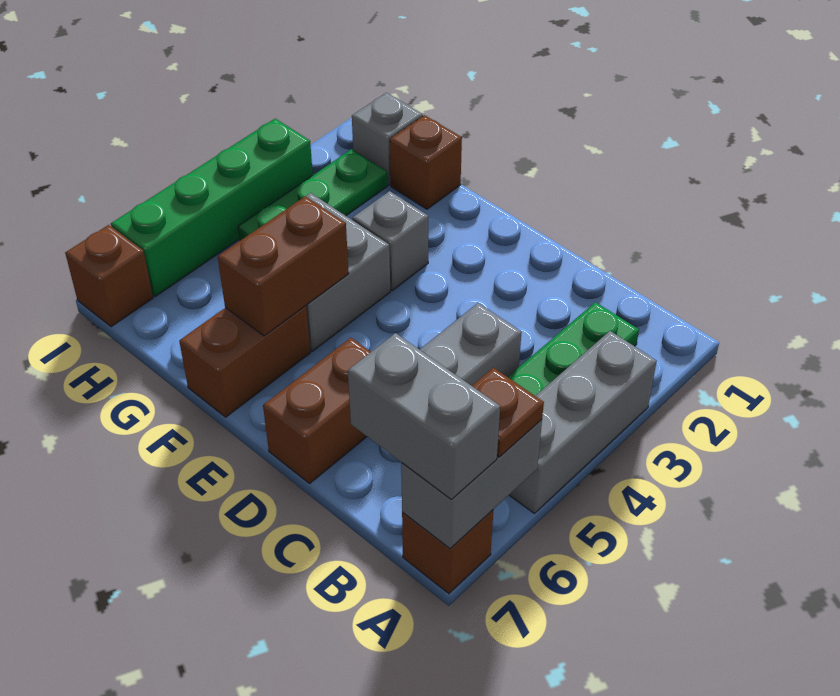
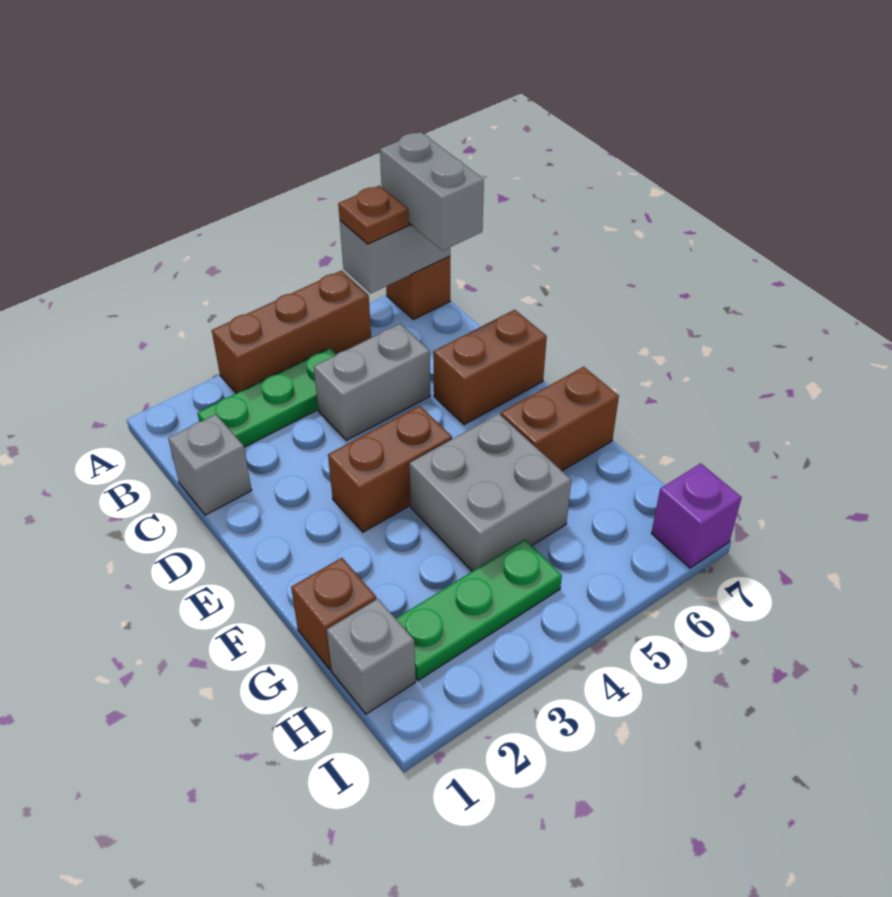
grey brick A3:A5 level 1 -> brown brick A3:A5 level 1
grey brick F3 level 1 -> grey brick C1 level 1
brown brick F5:F6 level 2 -> brown brick E3:E4 level 1
green brick I3:I6 level 1 -> none
brown brick I7 level 1 -> purple brick I7 level 1

